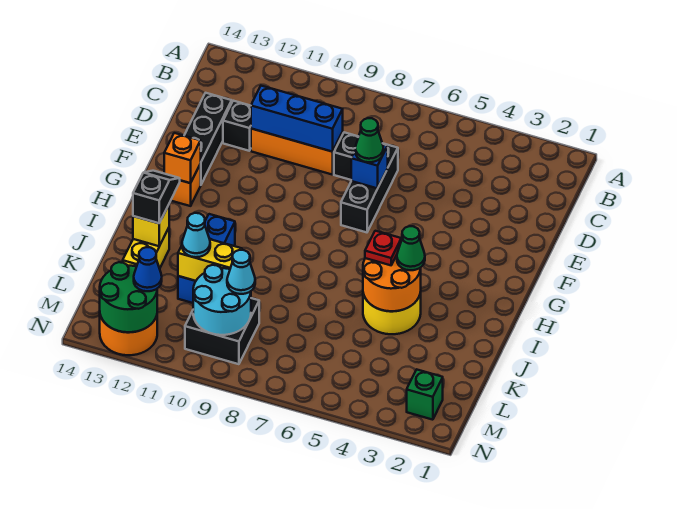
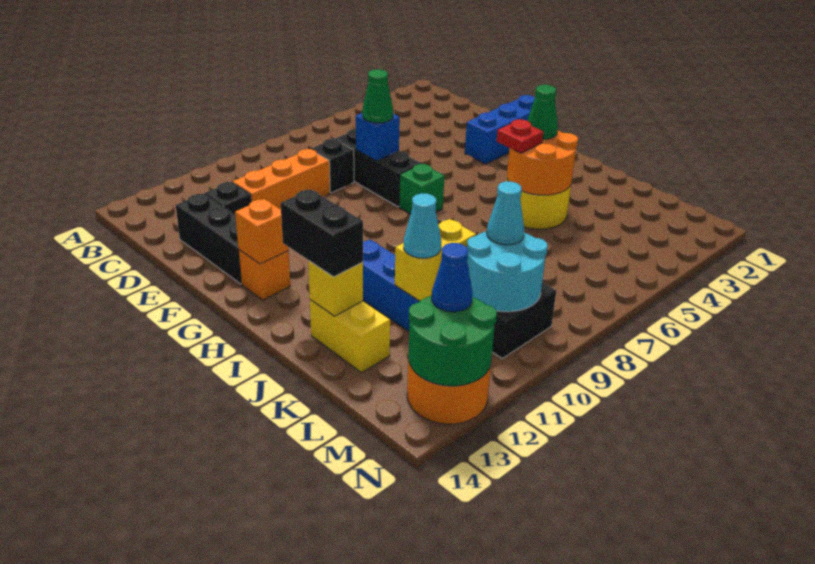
blue brick D9:D11 level 2 -> blue brick F1:F3 level 1
black slope I13:J13 level 3 top J -> black brick I13:J13 level 3
green brick M2 level 1 -> green brick G7 level 1

